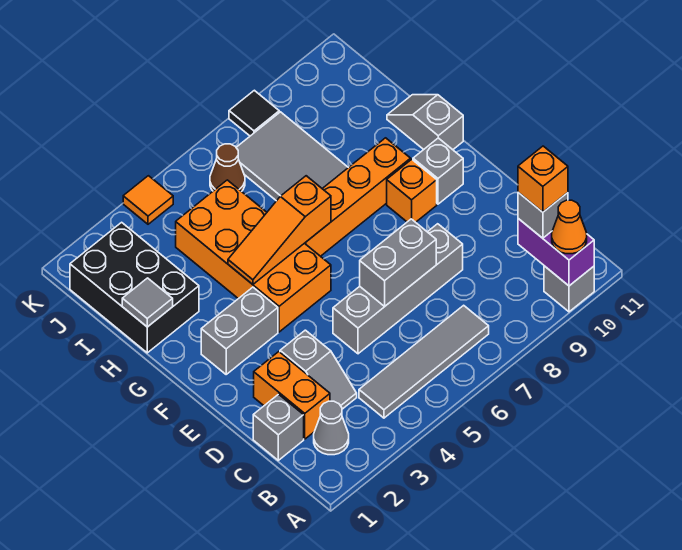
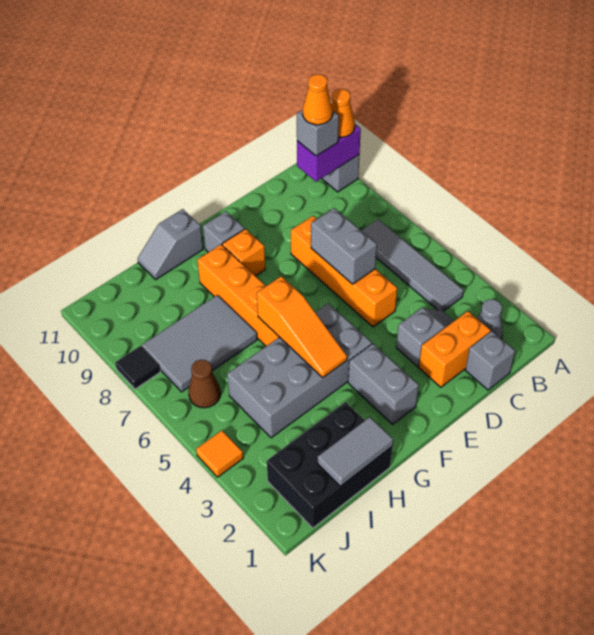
orange brick B10 level 4 -> orange cone B10 level 4
grey brick D5:D8 level 1 -> orange brick D5:D8 level 1
orange brick F4:I5 level 1 -> grey brick F4:I5 level 1
grey tile H1 level 2 -> grey tile H1:I1 level 2

